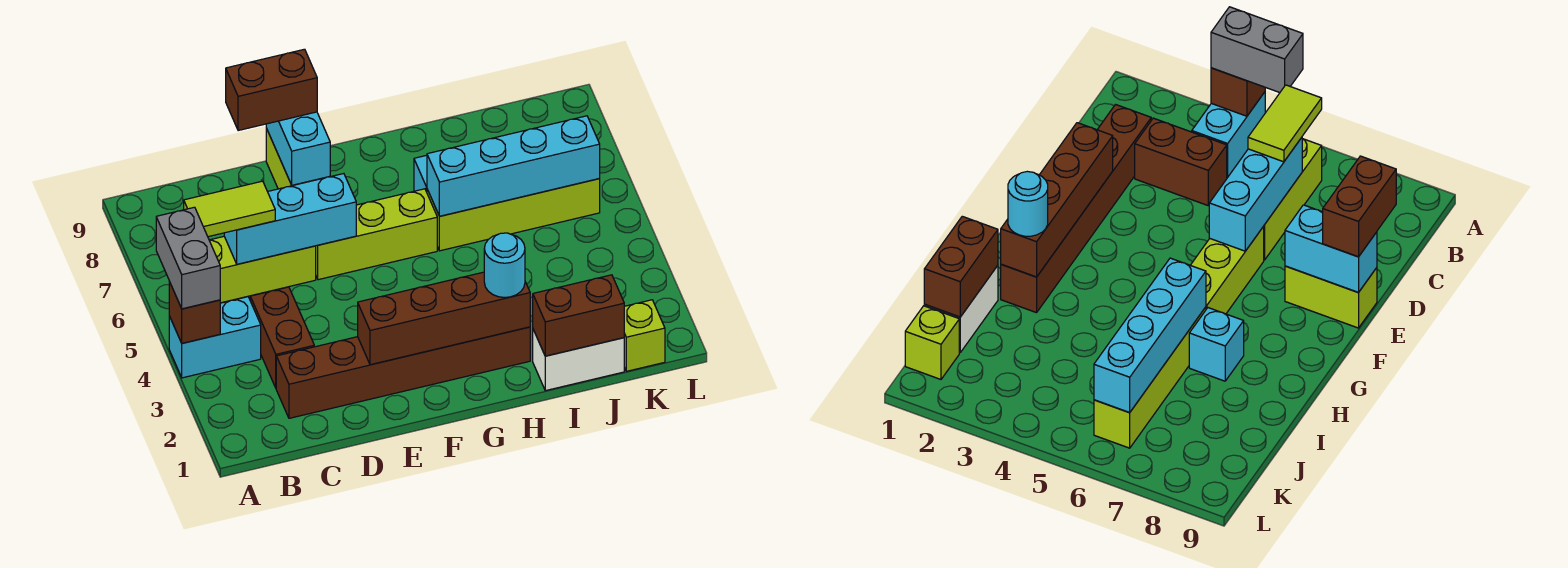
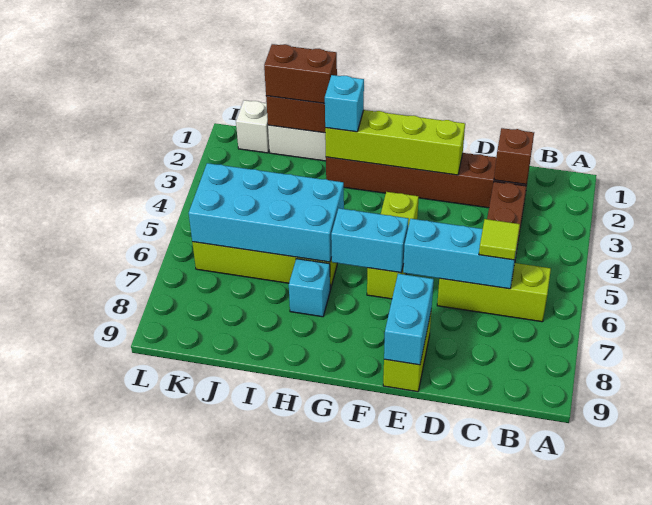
cyan brick A4:B4 level 1 -> cyan brick F6:G6 level 2
brown brick A4 level 2 -> brown brick C2 level 2
grey brick A4:A5 level 3 -> none
lime tile B6:C6 level 3 -> lime tile C6 level 3
brown brick D9:E9 level 3 -> brown brick I1:J1 level 3
brown brick E2:H2 level 2 -> lime brick E2:H2 level 2
lime brick E6:G6 level 1 -> lime brick F4:F6 level 1
cyan round brick H2 level 3 -> cyan brick H2 level 3
cyan brick H6:K6 level 2 -> cyan brick H5:K6 level 2
lime brick K1 level 1 -> white brick K1 level 1

